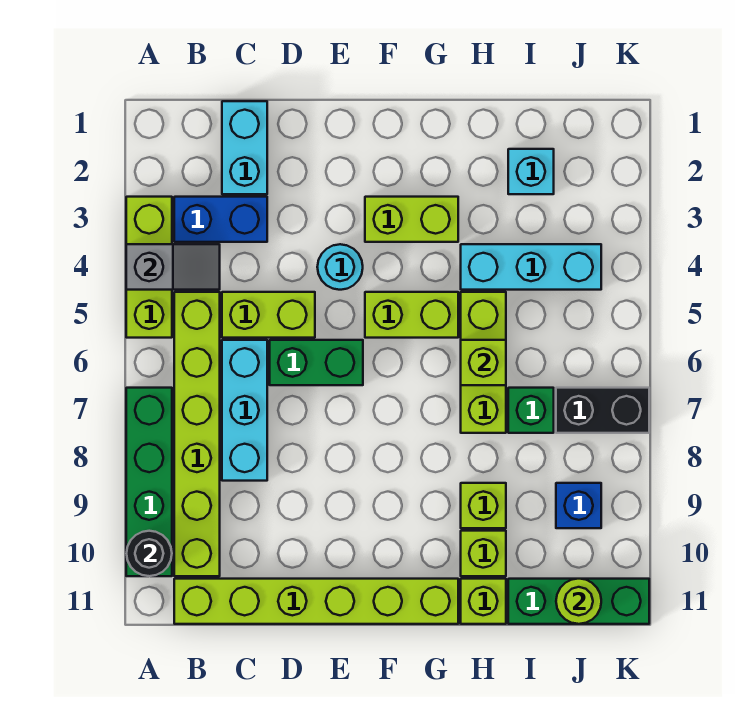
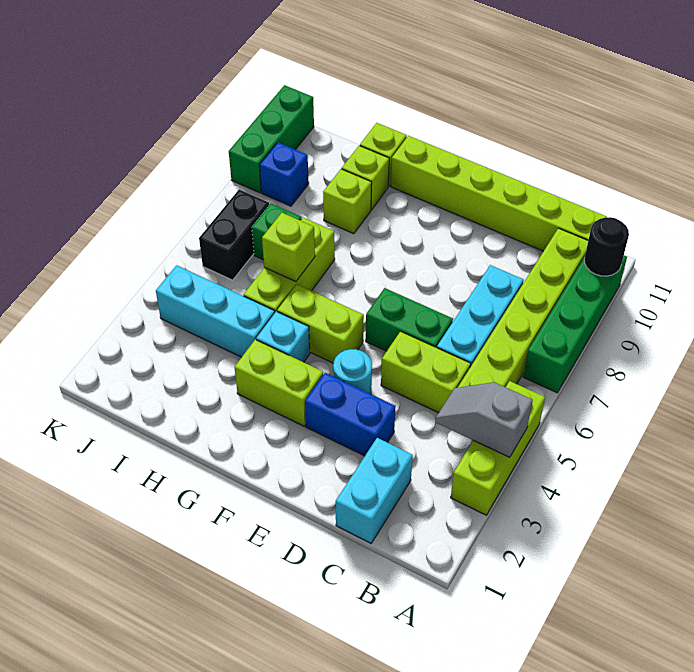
blue brick B3:C3 level 1 -> blue brick D3:E3 level 1
cyan brick I2 level 1 -> cyan brick G4 level 1
green brick I11:K11 level 1 -> green brick K9:K11 level 1
black brick J7:K7 level 1 -> black brick J6:J7 level 1
lime round brick J11 level 2 -> none

